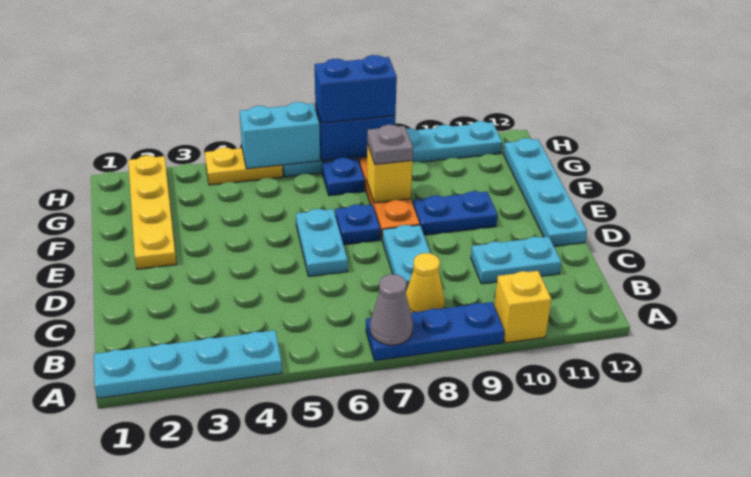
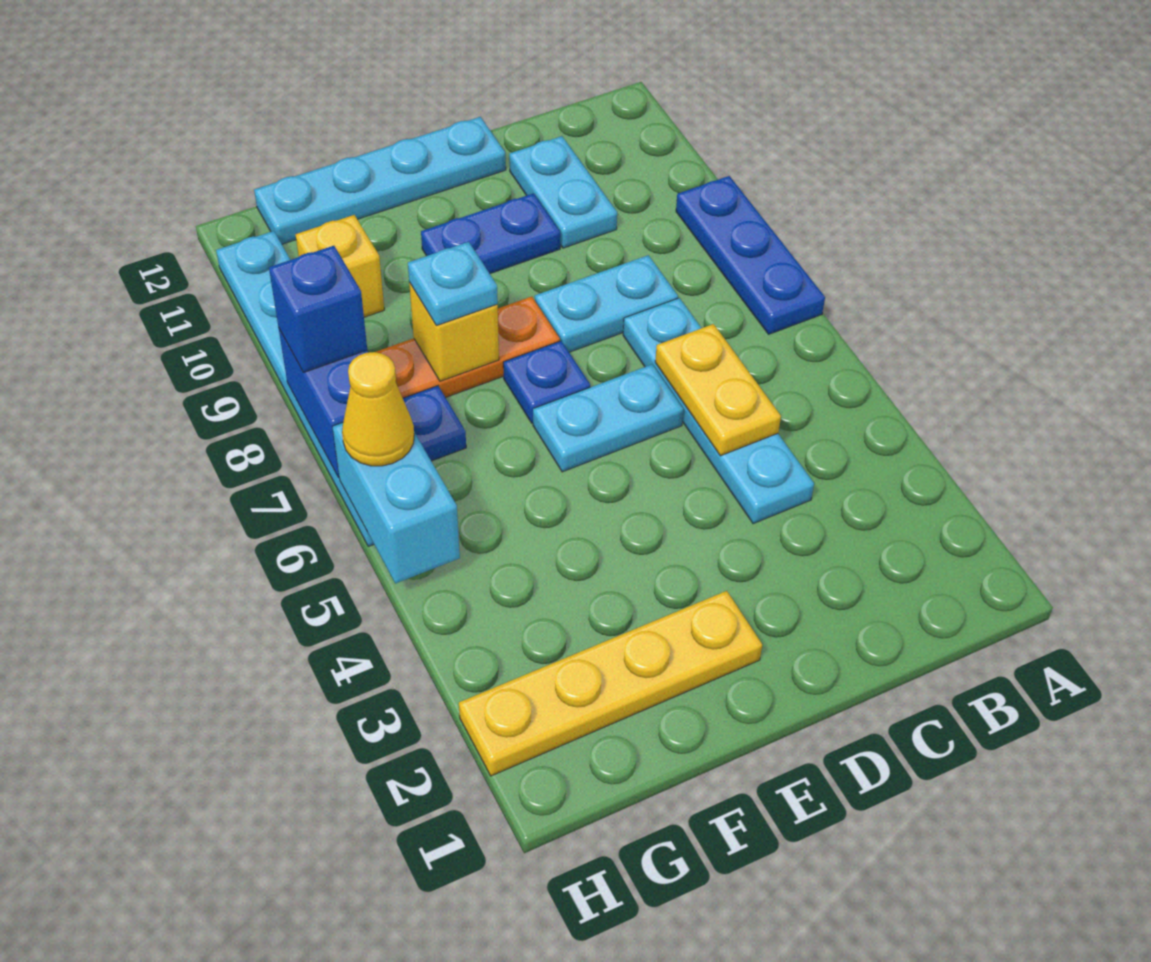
cyan plate A1:A4 level 1 -> cyan plate C4:C7 level 1
grey cone A7 level 2 -> none
yellow brick A10 level 1 -> yellow brick G10 level 1
yellow cone B8 level 1 -> yellow cone H6 level 3
blue plate E9:E10 level 1 -> blue plate D10:E10 level 1
grey plate F8 level 3 -> cyan plate F8 level 3
yellow plate H4:H5 level 1 -> yellow plate C5:C6 level 2
blue brick H7:H8 level 3 -> blue brick H8 level 3

